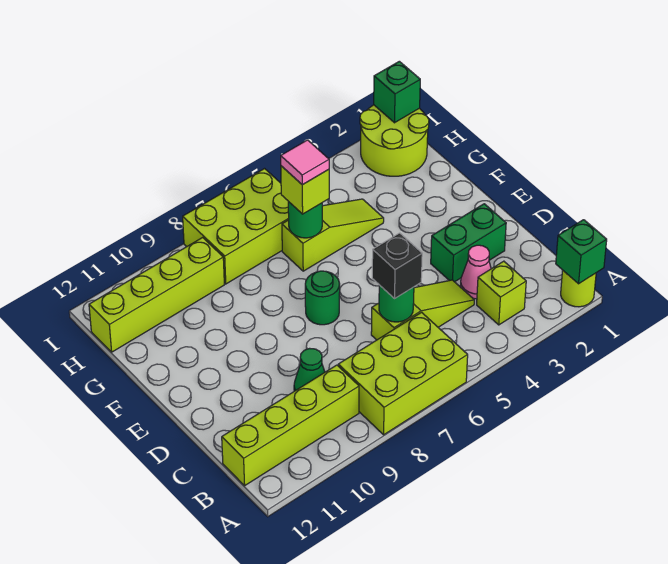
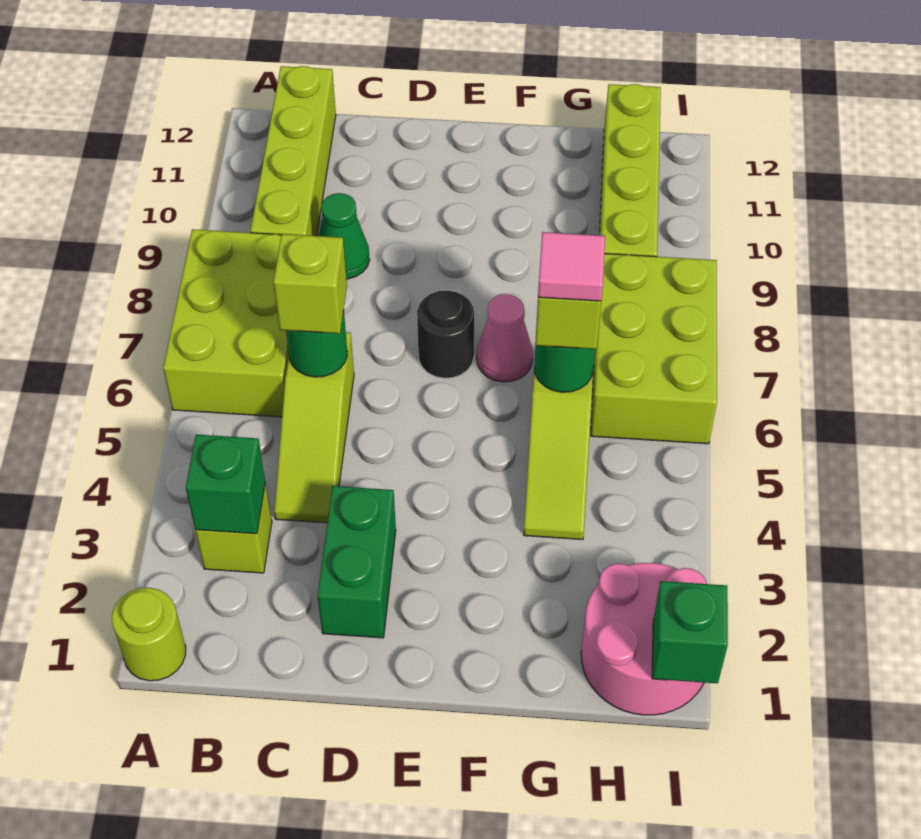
green brick A1 level 2 -> green brick B3 level 2
pink cone C3 level 1 -> pink cone F7 level 1
black brick C6 level 3 -> lime brick C6 level 3
green round brick E7 level 1 -> black round brick E7 level 1
lime round brick H1:I2 level 1 -> pink round brick H1:I2 level 1

